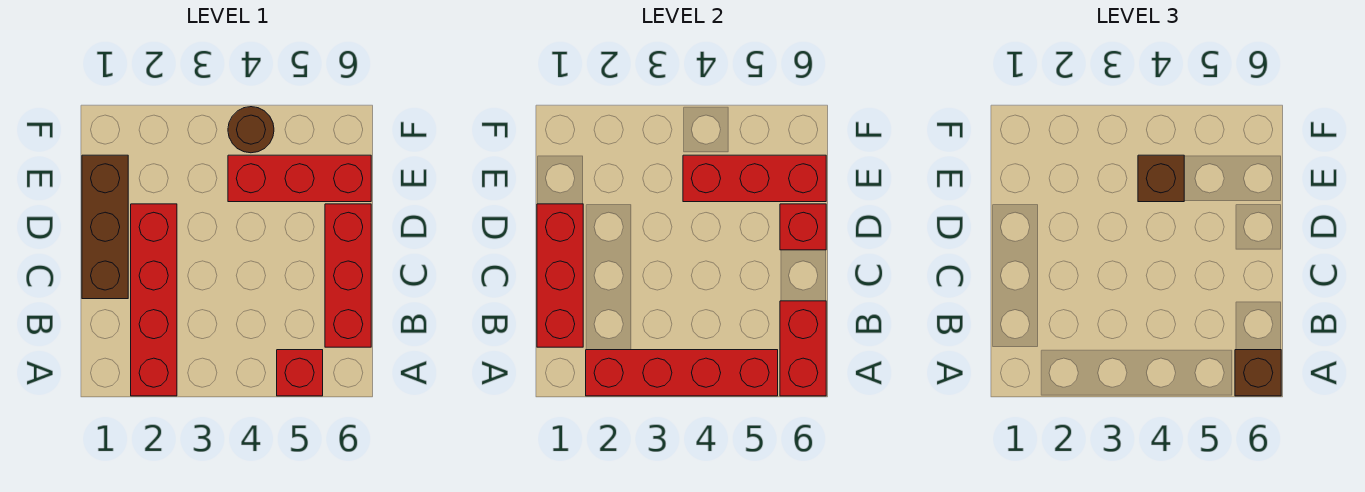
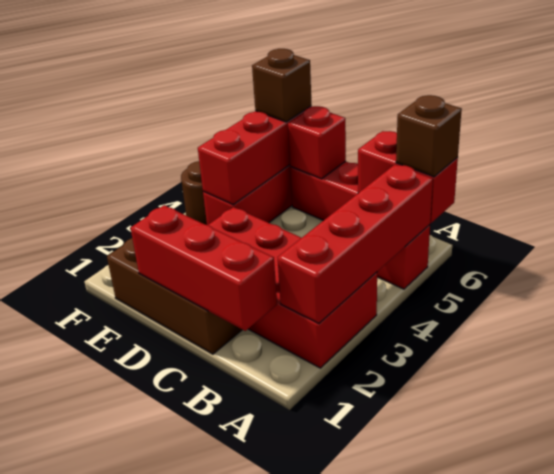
red brick A2:D2 level 1 -> red brick A2:D3 level 1
brown brick E4 level 3 -> brown brick E6 level 3

